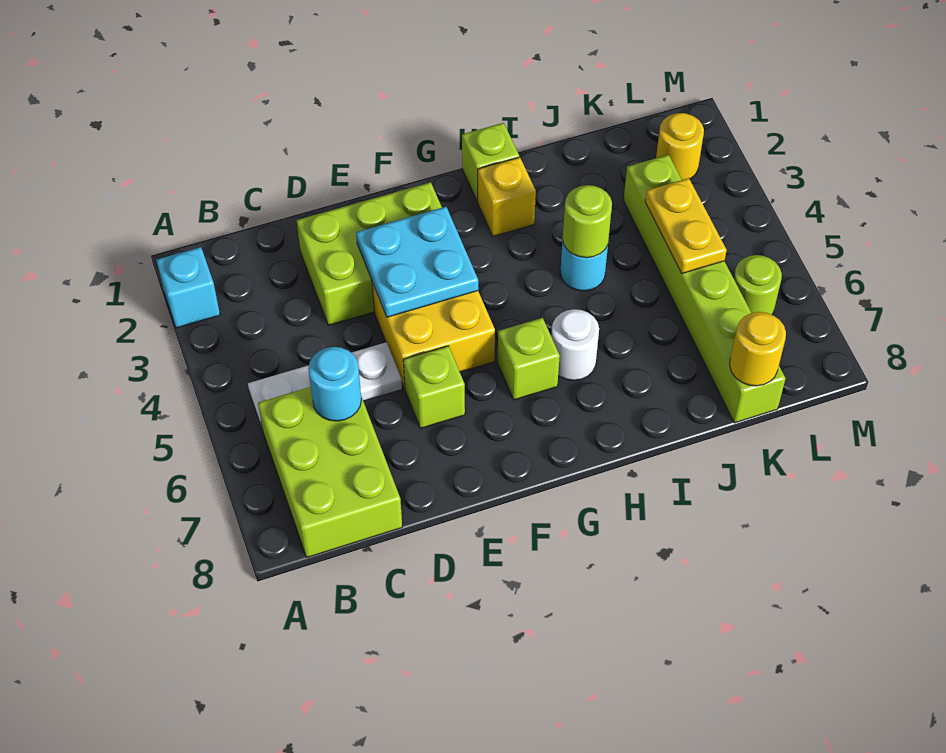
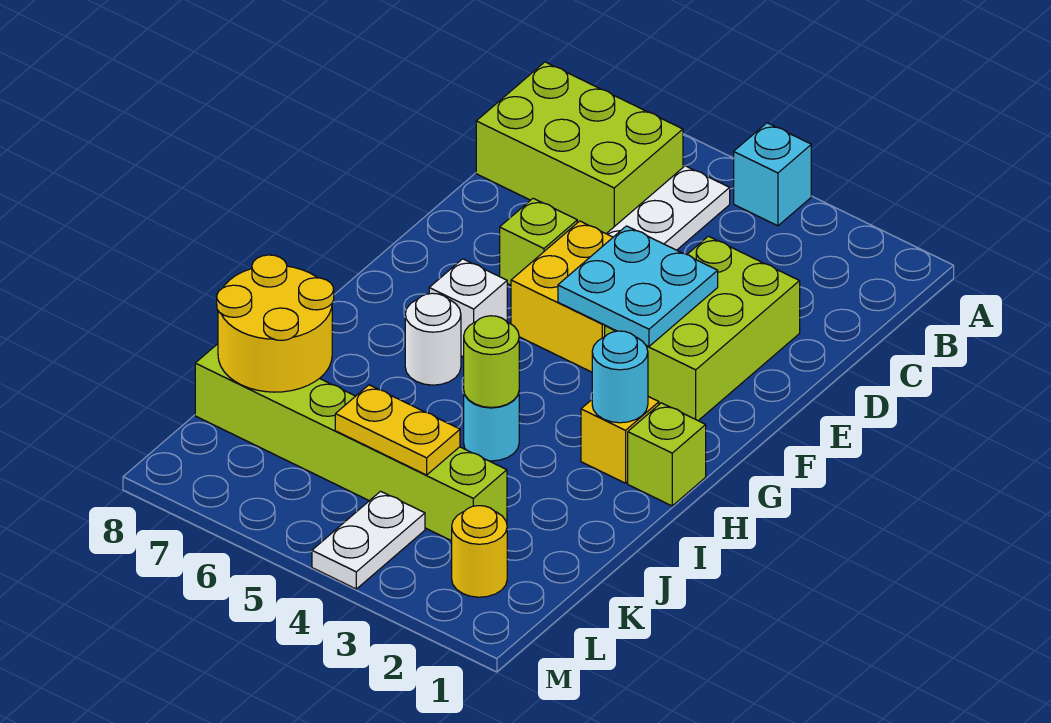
cyan brick A2 level 1 -> cyan brick A4 level 1
cyan round brick C6 level 2 -> cyan round brick H2 level 2
lime brick G6 level 1 -> white brick G6 level 1
yellow round brick K8 level 2 -> yellow round brick J7:K8 level 2
none -> white plate L4:M4 level 1
lime round brick L6 level 1 -> none

